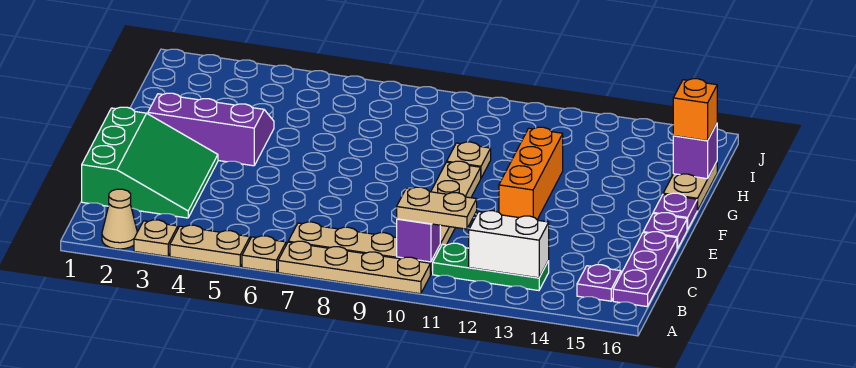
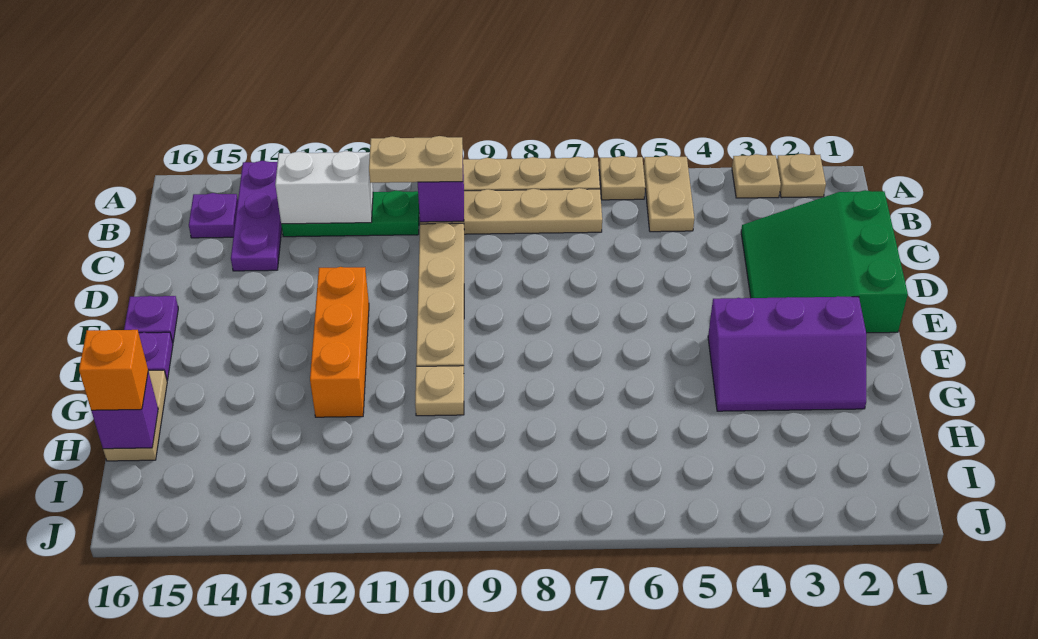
tan cone A2 level 1 -> tan plate A2 level 1
tan plate A4:A5 level 1 -> tan plate A5:B5 level 1
purple plate B16:D16 level 1 -> purple plate A14:C14 level 1

